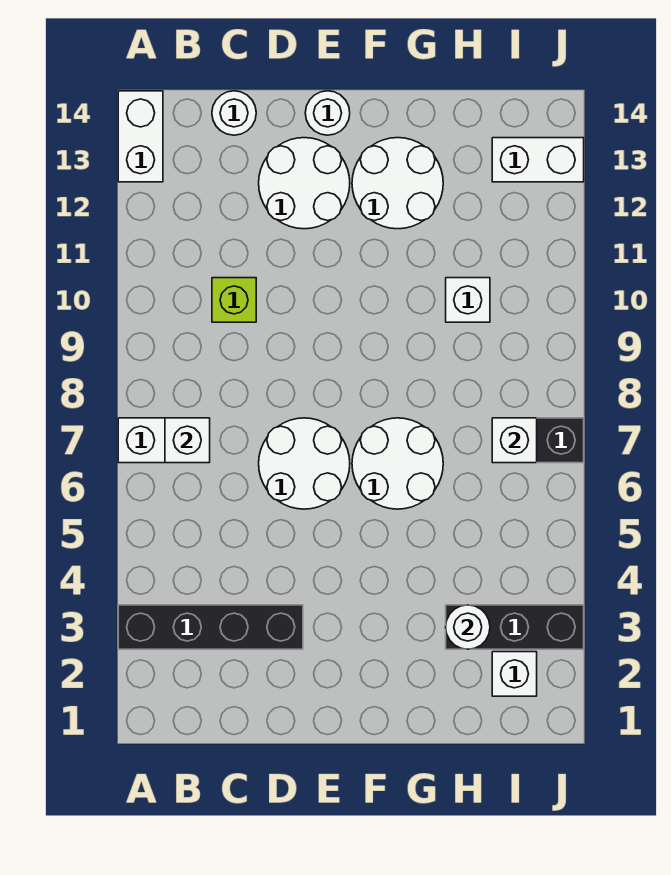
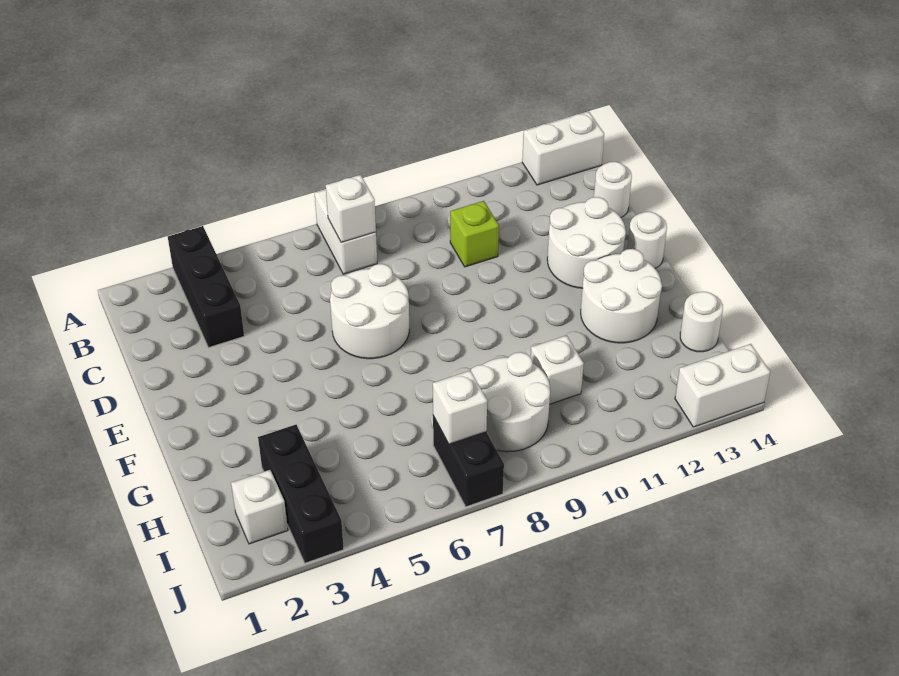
black brick A3:D3 level 1 -> black brick A3:C3 level 1
white round brick F6:G7 level 1 -> white round brick H8:I9 level 1
white round brick H3 level 2 -> white round brick H14 level 1
white brick I13:J13 level 1 -> white brick J13:J14 level 1

